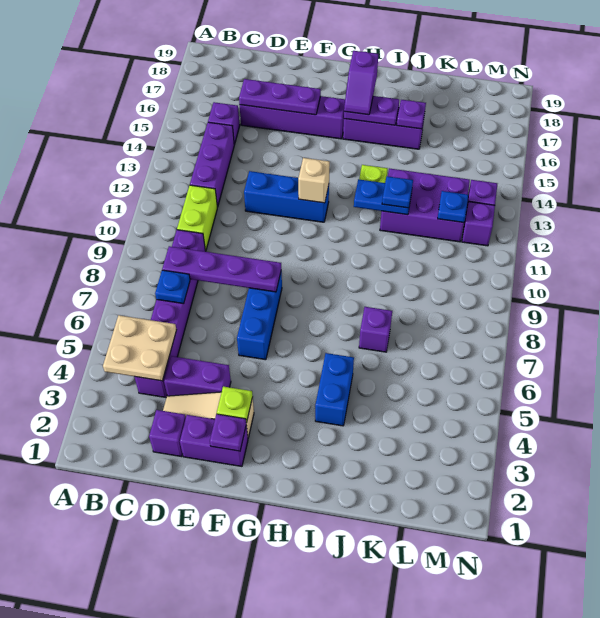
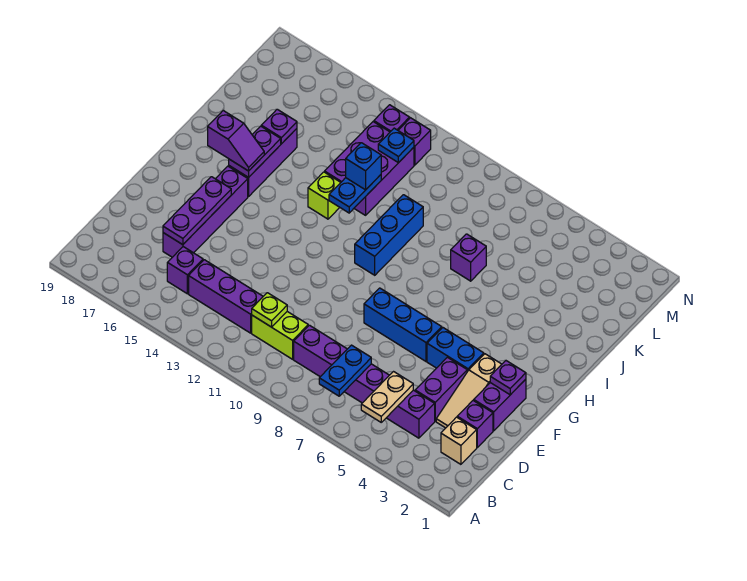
tan plate B4:C5 level 2 -> tan plate B5:C5 level 2
blue plate C7 level 2 -> blue plate B7:C7 level 2
purple plate C8:F8 level 2 -> none
blue brick E12:G12 level 1 -> blue brick H10:J10 level 1
lime plate F3 level 2 -> lime plate C11 level 2
tan brick G12 level 2 -> tan brick C2 level 1
blue brick I4:I5 level 1 -> blue brick F4:F5 level 1
blue plate J12 level 3 -> blue brick J12 level 3

